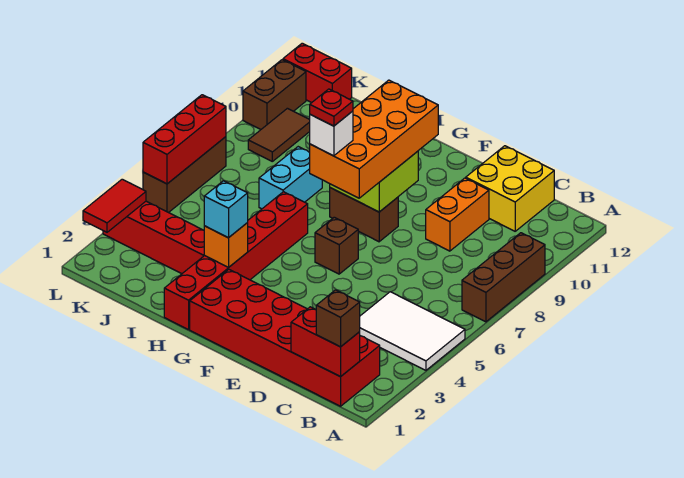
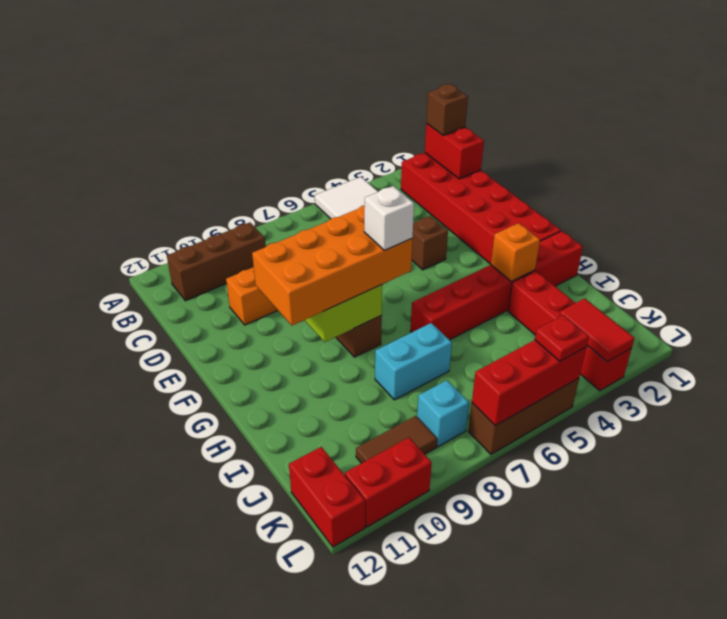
brown brick A7:A9 level 1 -> brown brick B9:B11 level 1
yellow brick C11:D12 level 1 -> none
brown brick F6 level 1 -> brown brick E4 level 1
red plate G7 level 5 -> red plate L5 level 3
cyan brick H3 level 3 -> cyan brick K8 level 1
red tile L2:L3 level 2 -> red tile K3:L3 level 2
brown brick L10:L11 level 1 -> red brick L10:L11 level 1

